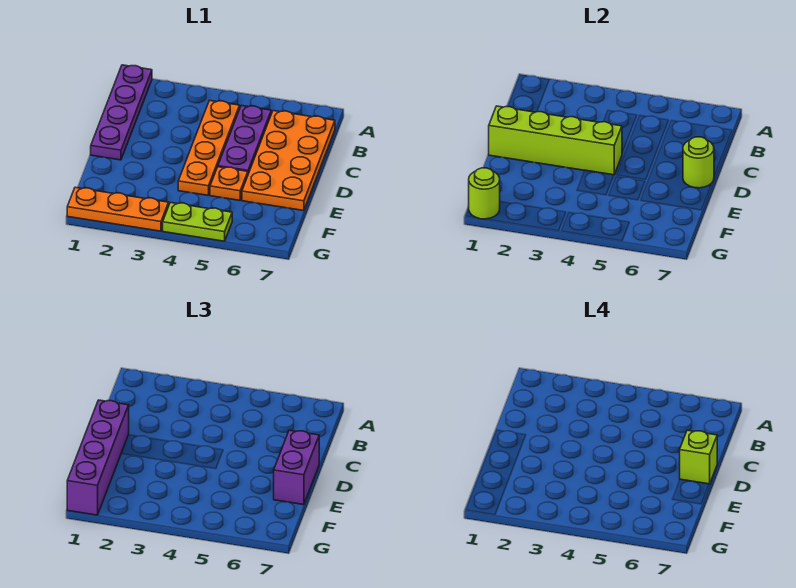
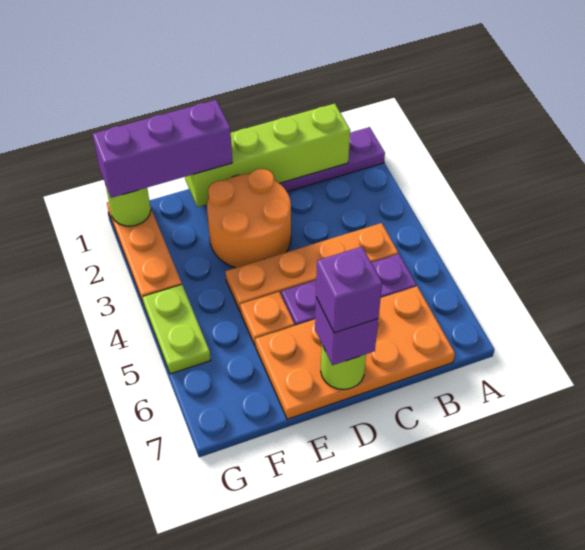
lime brick D1:D4 level 2 -> lime brick B1:E1 level 2
purple brick D1:G1 level 3 -> purple brick E1:G1 level 3
none -> orange round brick D2:E3 level 1
purple brick D7:E7 level 3 -> purple brick D7 level 3
lime brick D7 level 4 -> purple brick D7 level 4

